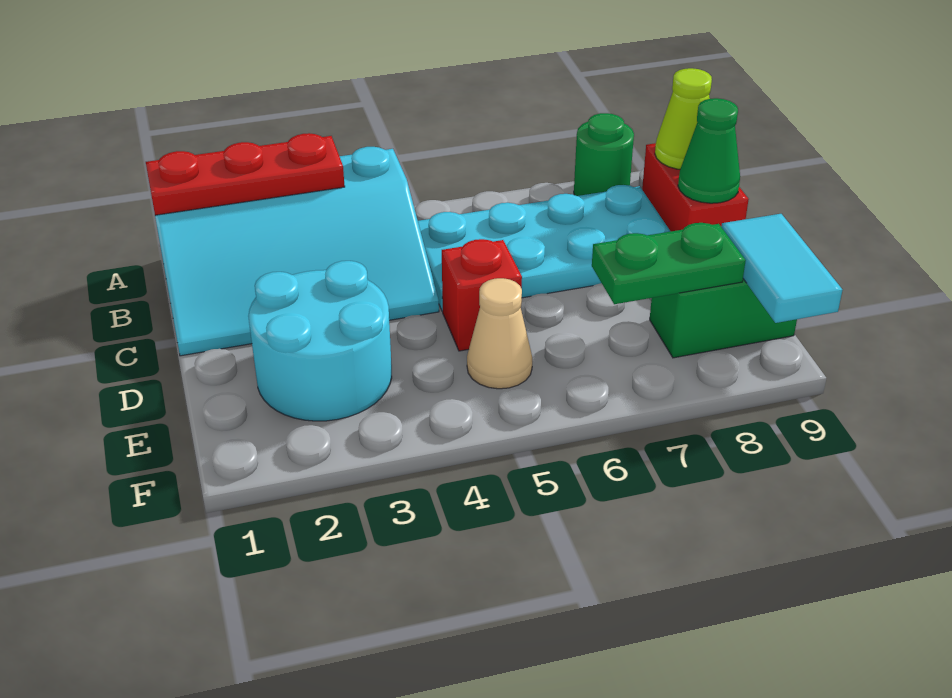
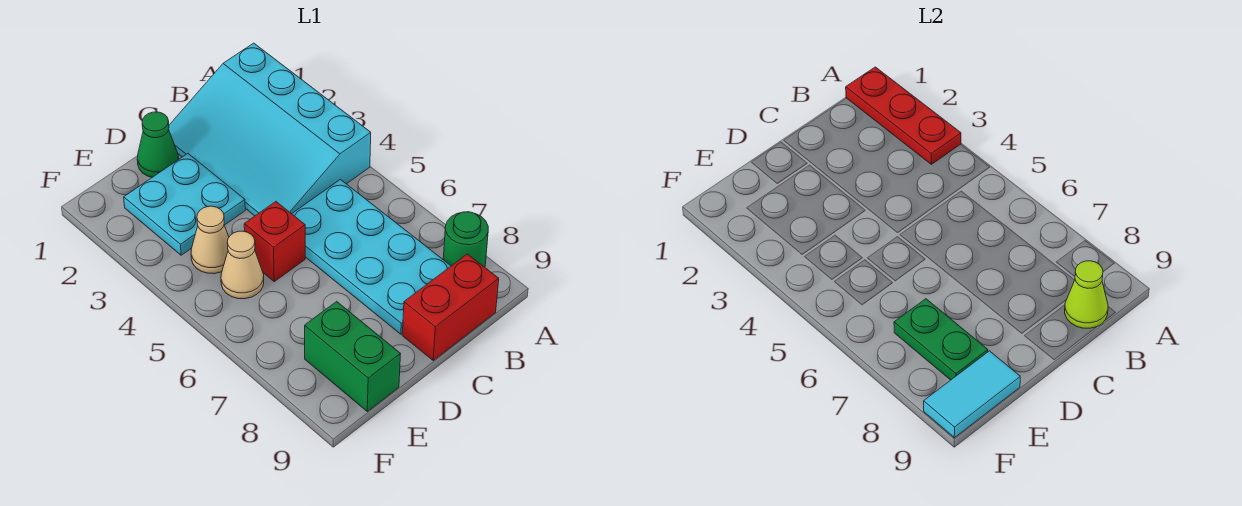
green cone C9 level 2 -> green cone D1 level 1
cyan round brick D2:E3 level 1 -> cyan plate D2:E3 level 1
none -> tan cone E4 level 1

